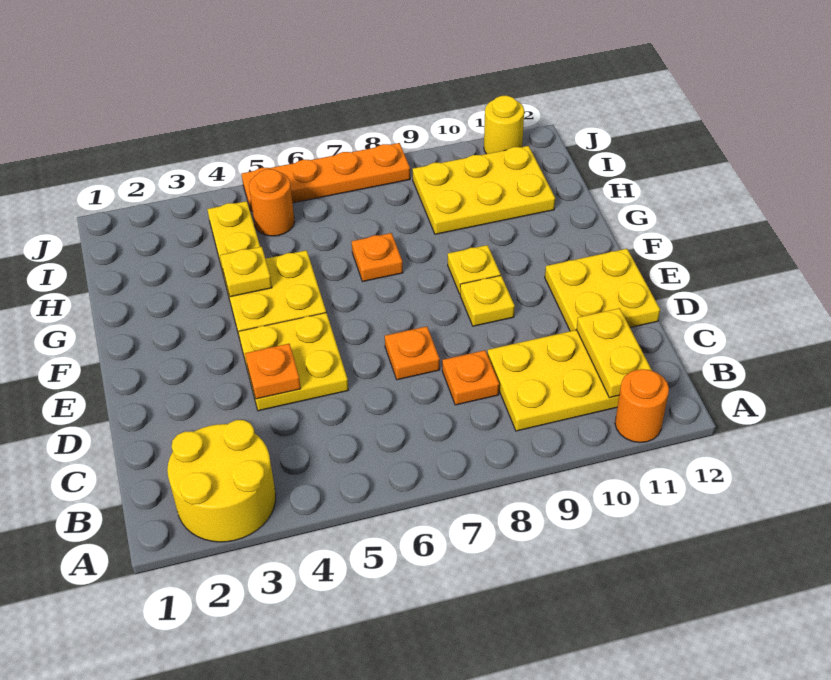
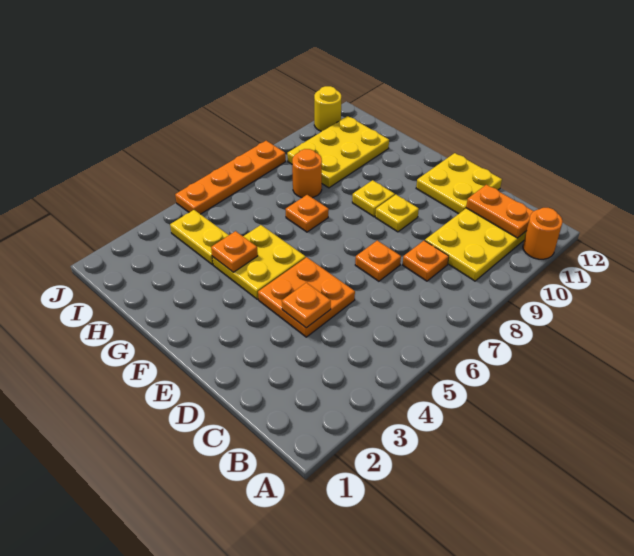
yellow round brick A2:B3 level 1 -> none
yellow plate B11:C11 level 2 -> orange plate B11:C11 level 2
yellow plate D4:E5 level 1 -> orange plate D4:E5 level 1
yellow plate G4 level 2 -> orange plate G4 level 2
orange round brick I5 level 1 -> orange round brick H8 level 1

